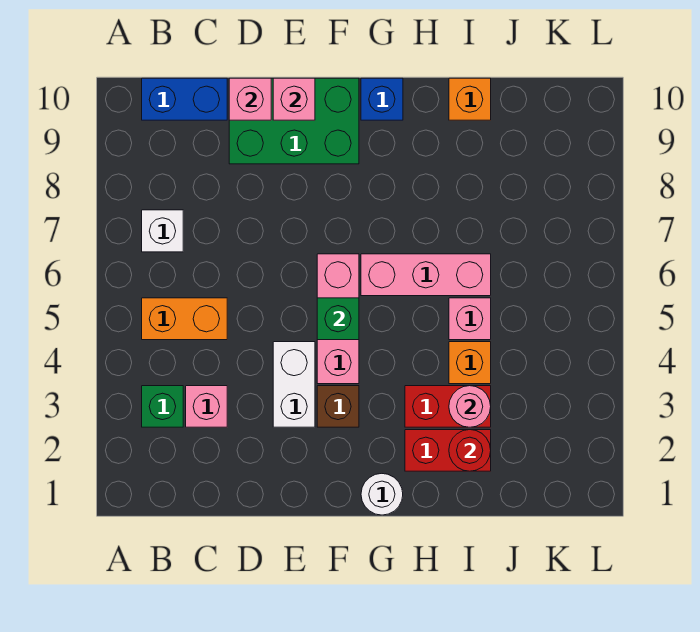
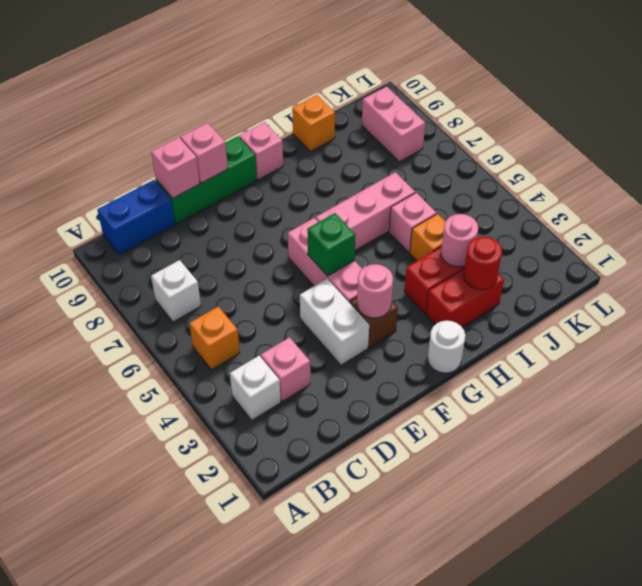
green brick B3 level 1 -> white brick B3 level 1
orange brick B5:C5 level 1 -> orange brick B5 level 1
green brick D9:F10 level 1 -> green brick D10:F10 level 1
none -> pink round brick F3 level 2
blue brick G10 level 1 -> pink brick G10 level 1
none -> pink brick K8:K9 level 1

